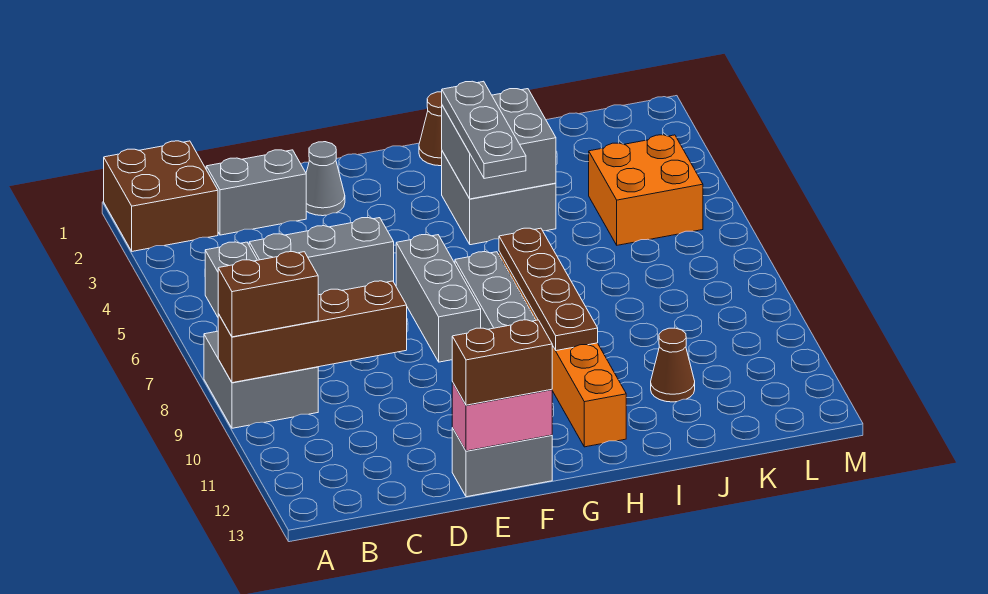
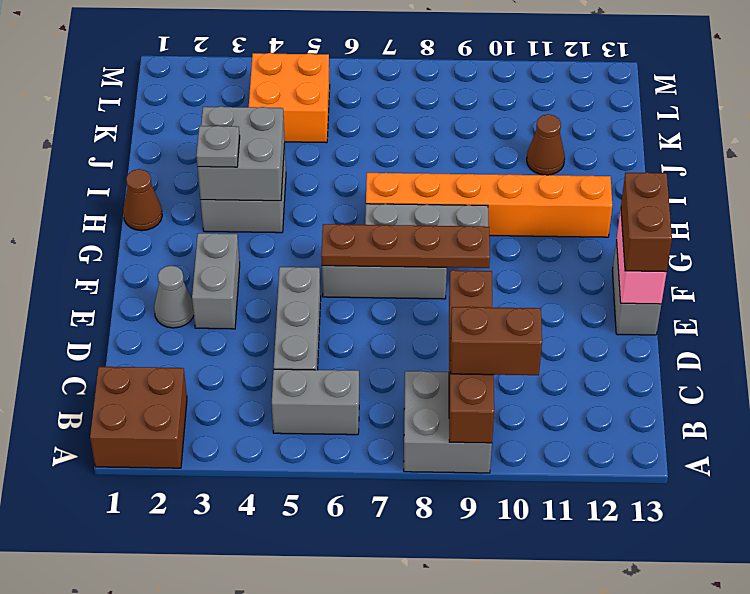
brown brick A9:B9 level 3 -> brown brick B9:B10 level 3
grey brick C2:D2 level 1 -> grey brick E3:F3 level 1
grey plate H3:H5 level 3 -> grey plate H3 level 3
brown plate H7:H10 level 2 -> brown plate F6:F9 level 2

